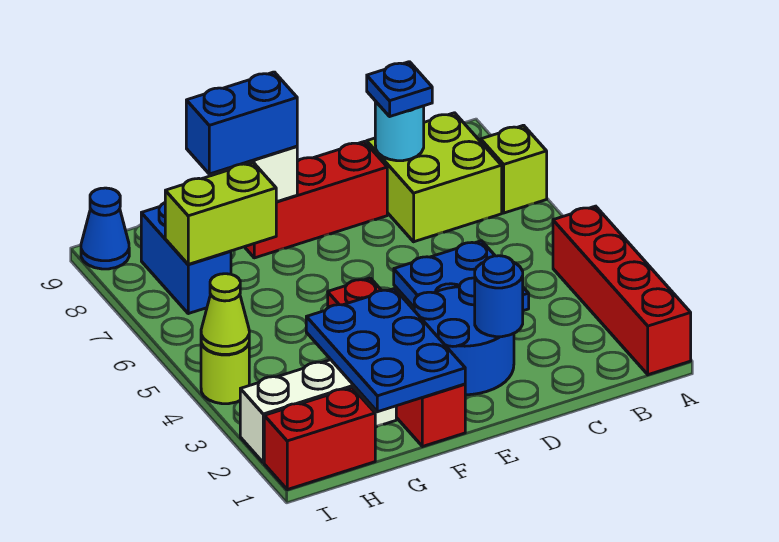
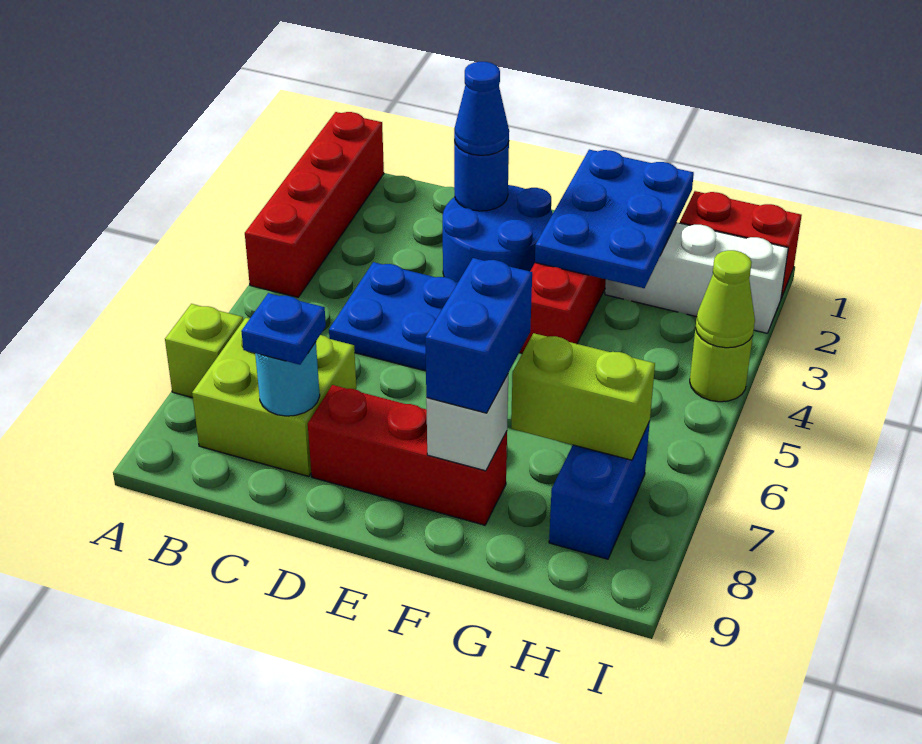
blue brick F8:G8 level 3 -> blue brick F7:F8 level 3
blue cone I9 level 1 -> blue cone D2 level 3

